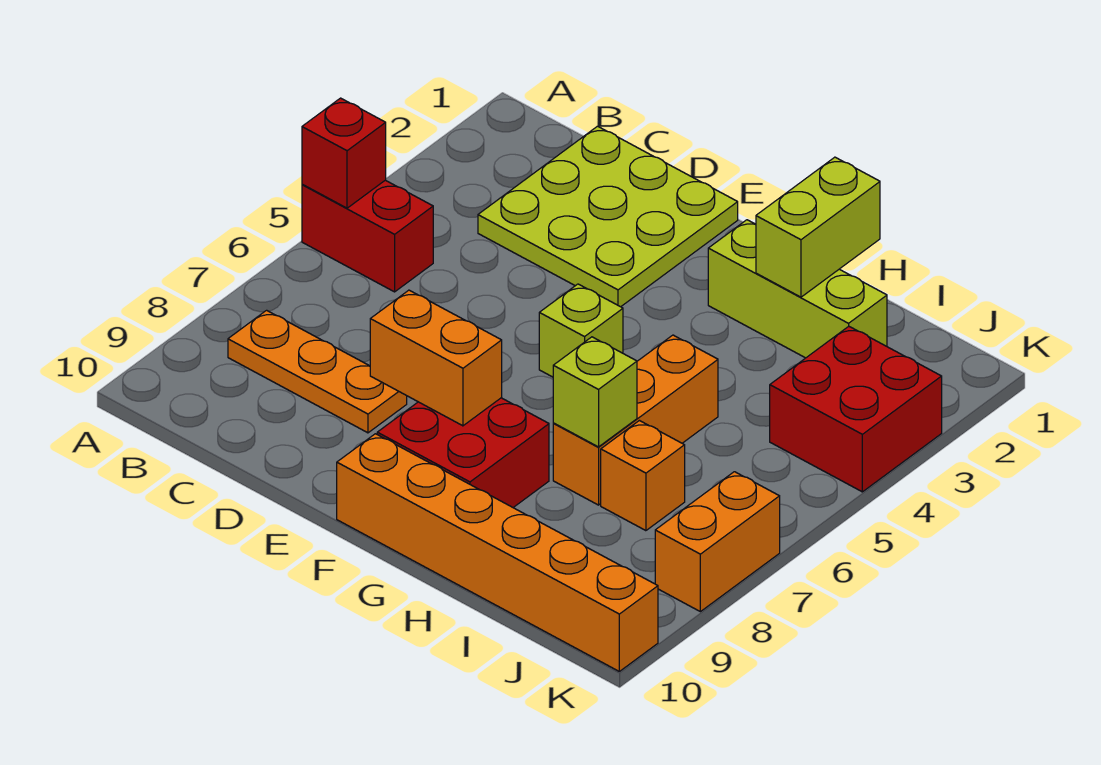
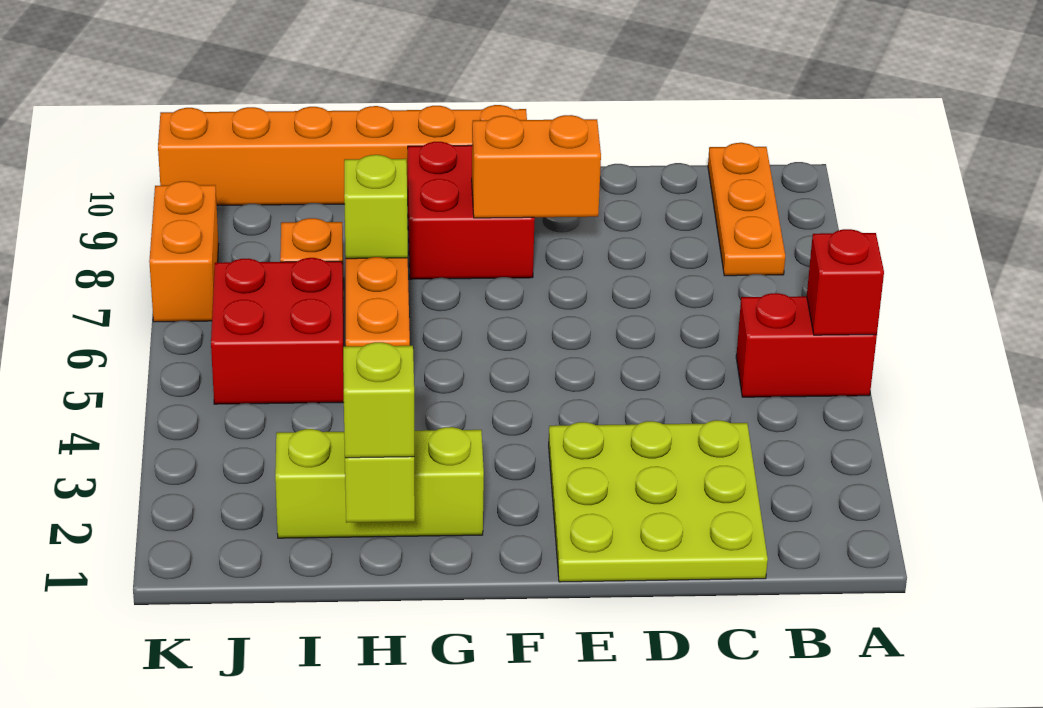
orange plate B8:D8 level 1 -> orange plate B8:B10 level 1
lime brick F5 level 1 -> lime brick H1 level 3
red brick J3:K4 level 1 -> red brick I5:J6 level 1

